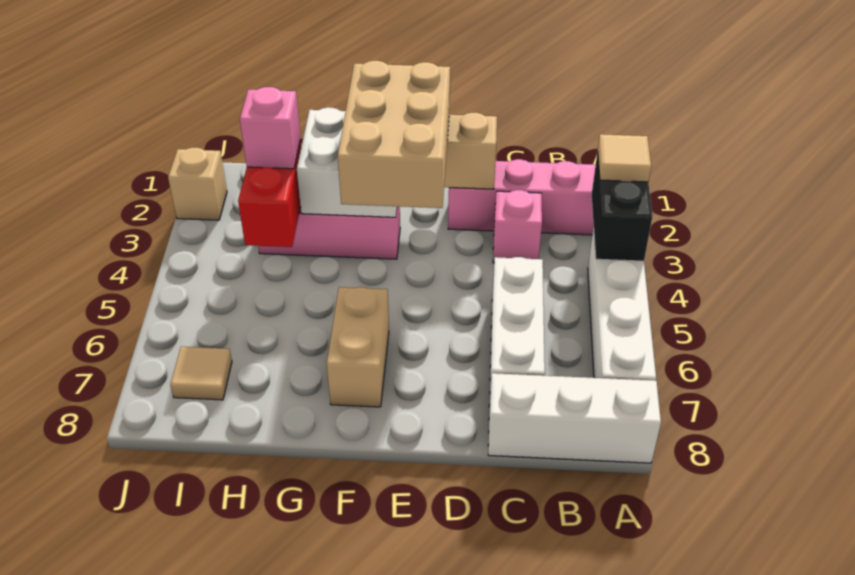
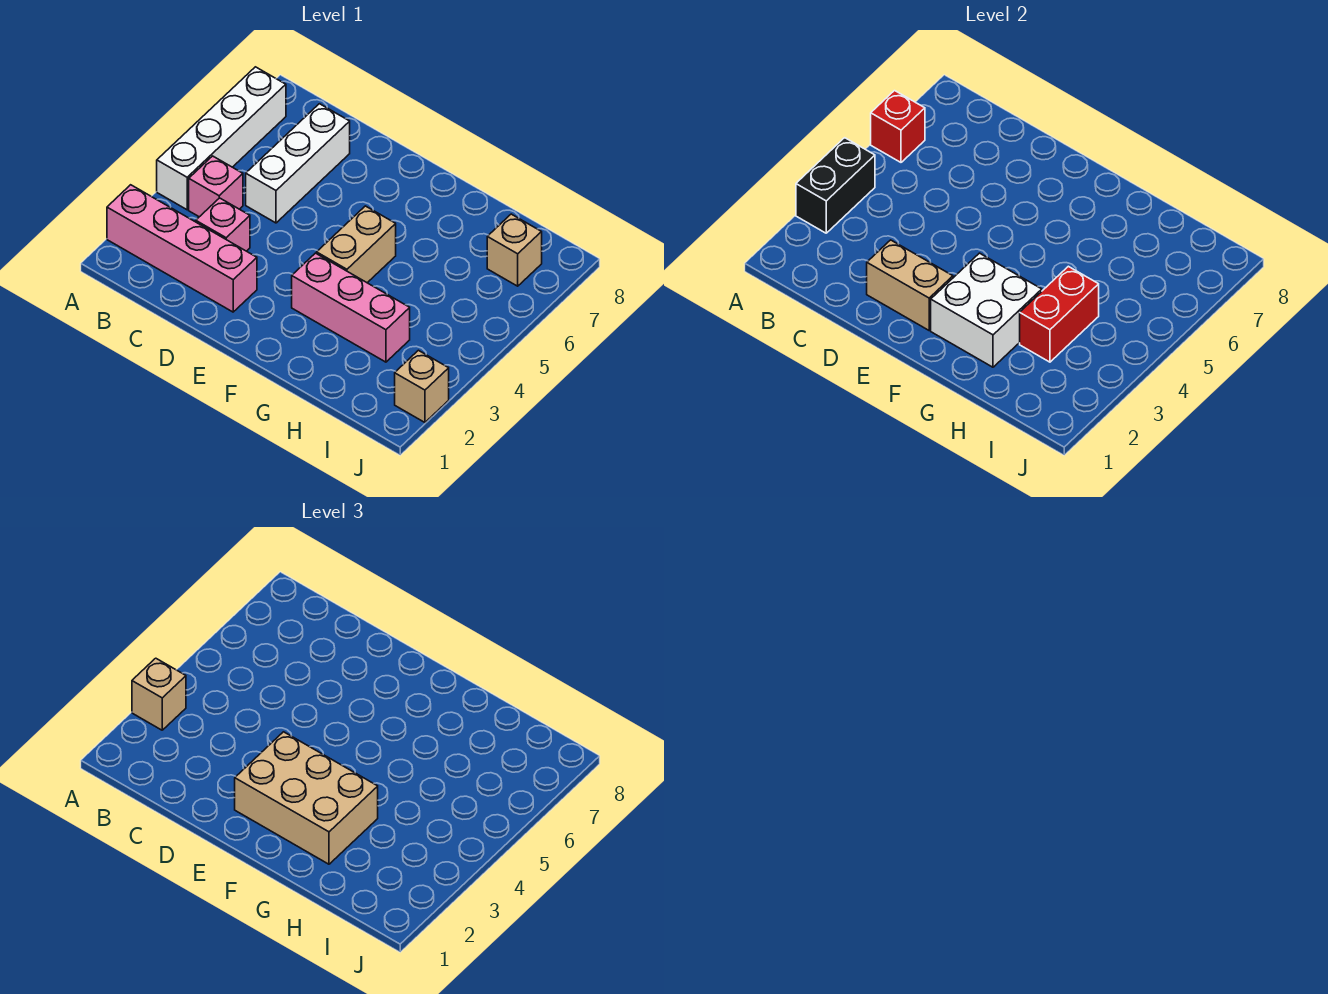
tan tile A3 level 3 -> tan brick A3 level 3
none -> red brick A6 level 2
white brick A8:C8 level 1 -> none
tan brick E2:F4 level 3 -> tan brick E2:G3 level 3
tan brick F6:F7 level 1 -> tan brick F4:F5 level 1
pink brick H3 level 3 -> pink brick B4 level 1
tan tile I7 level 1 -> tan brick I7 level 1

